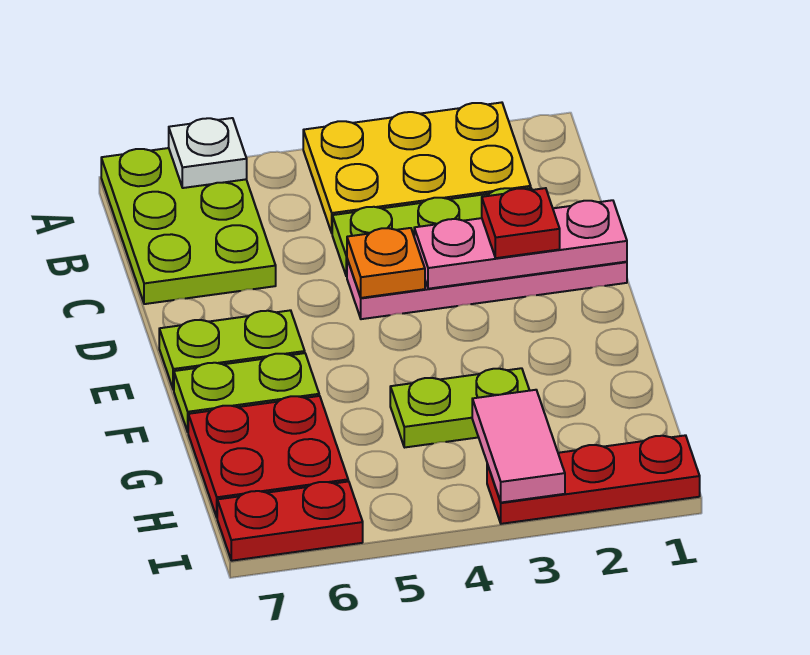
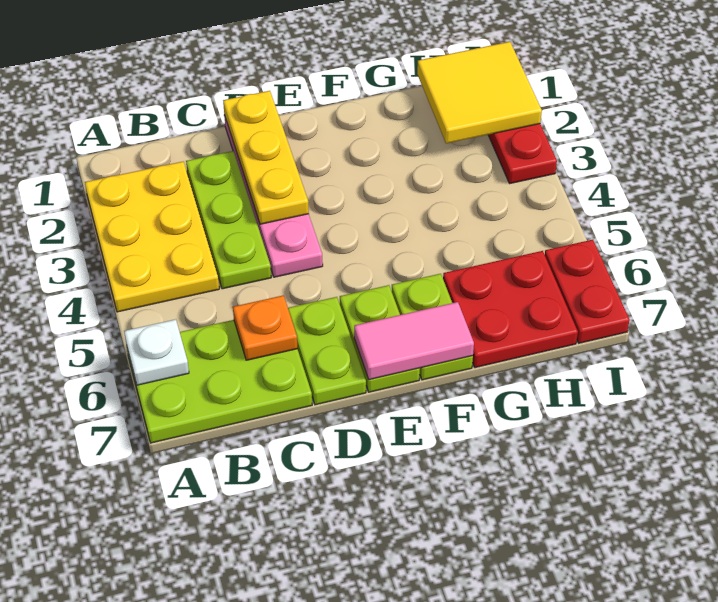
pink plate D1:D3 level 2 -> yellow plate D1:D3 level 2
red plate D2 level 3 -> none
orange plate D4 level 2 -> orange plate C6 level 2
lime plate G3:G4 level 1 -> lime plate D6:D7 level 1
none -> yellow tile H1:I2 level 2
pink tile H3:I3 level 2 -> pink tile E7:F7 level 2

